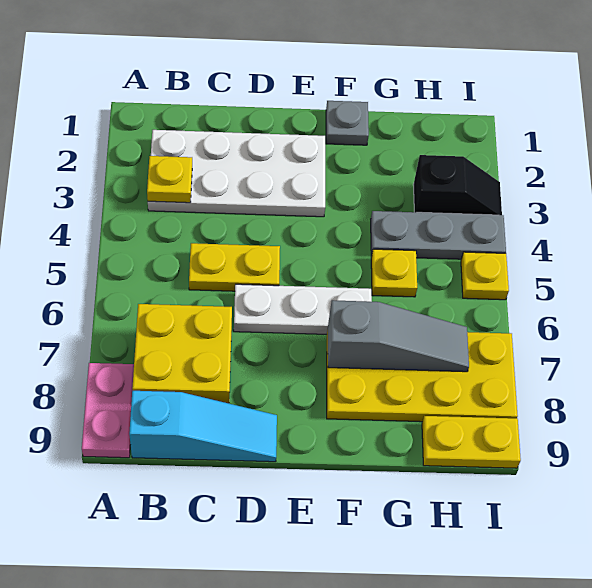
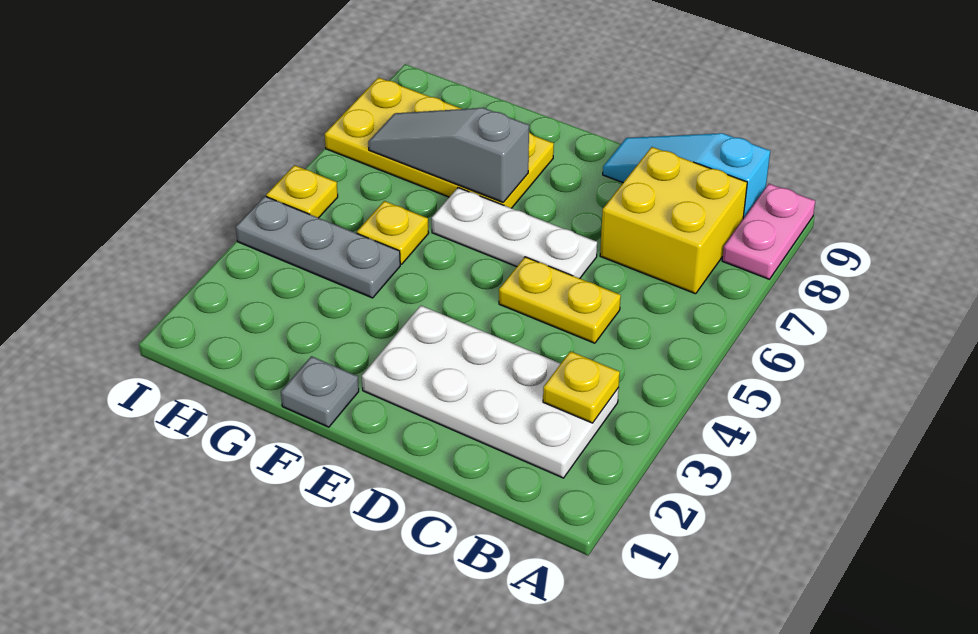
black slope H3:I3 level 1 top H -> none
yellow plate H9:I9 level 1 -> none

